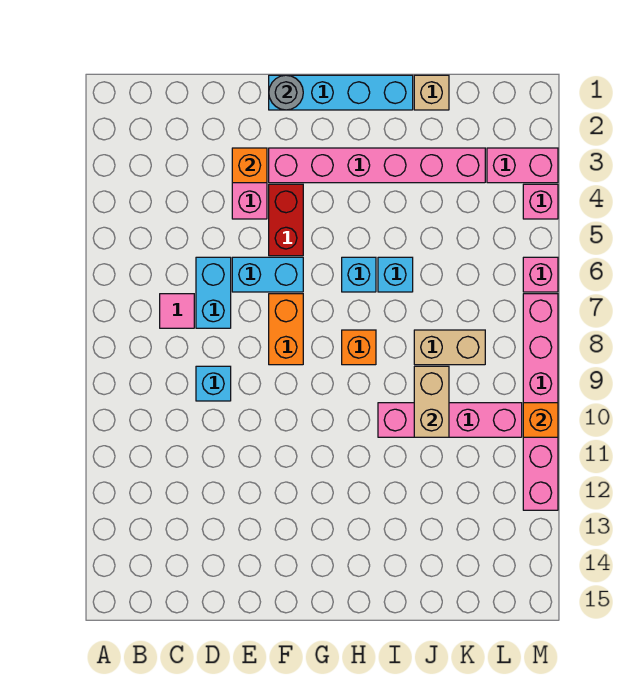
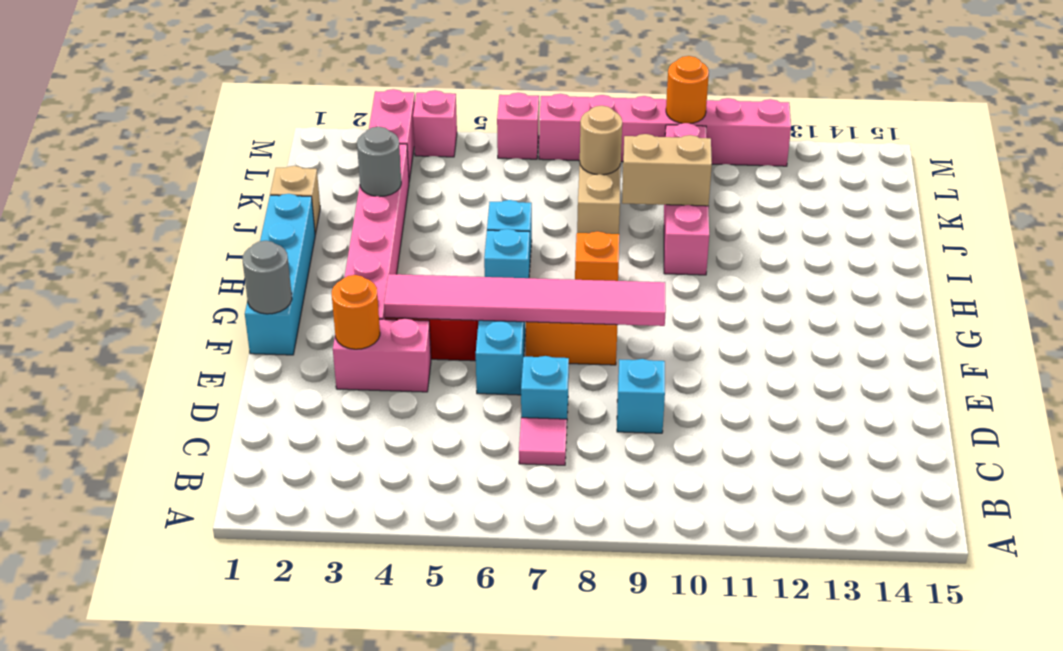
cyan brick D6:D7 level 1 -> cyan brick D7 level 1
orange brick E3 level 2 -> orange round brick E3 level 2
none -> pink tile F4:F9 level 2
none -> grey round brick J3 level 2
none -> tan round brick K8 level 2
orange brick M10 level 2 -> orange round brick M10 level 2

